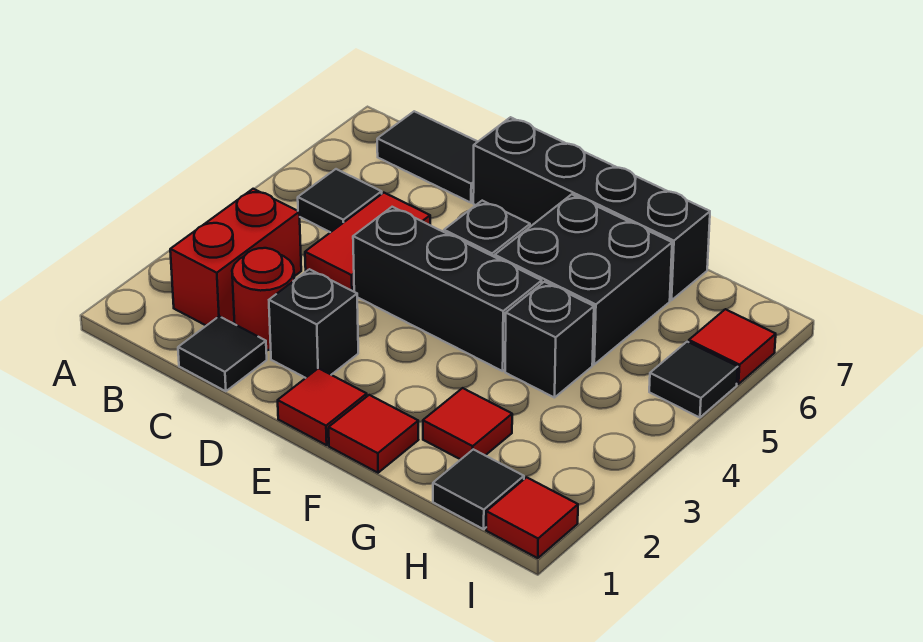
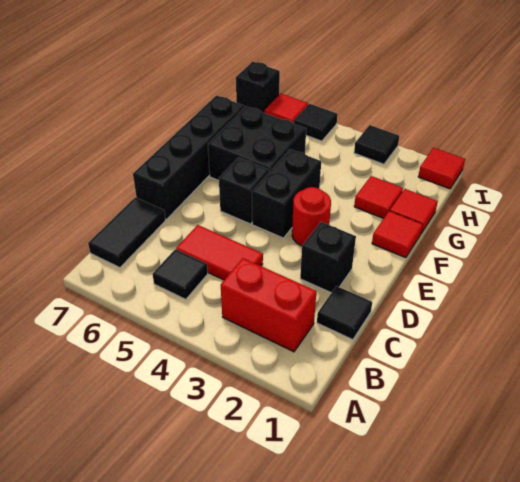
red round brick C2 level 1 -> red round brick E3 level 1
black brick D4:F4 level 1 -> black brick E4:F4 level 1
red tile E1 level 1 -> red tile G1 level 1
black brick G4 level 1 -> black brick I7 level 1
black tile H1 level 1 -> black tile I3 level 1

